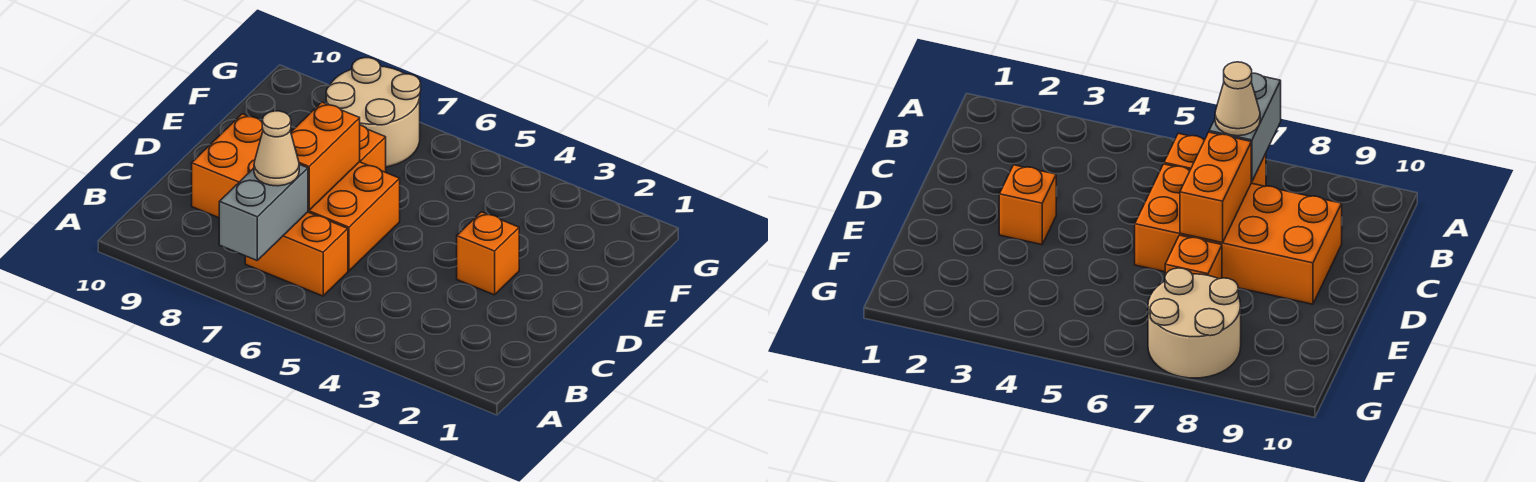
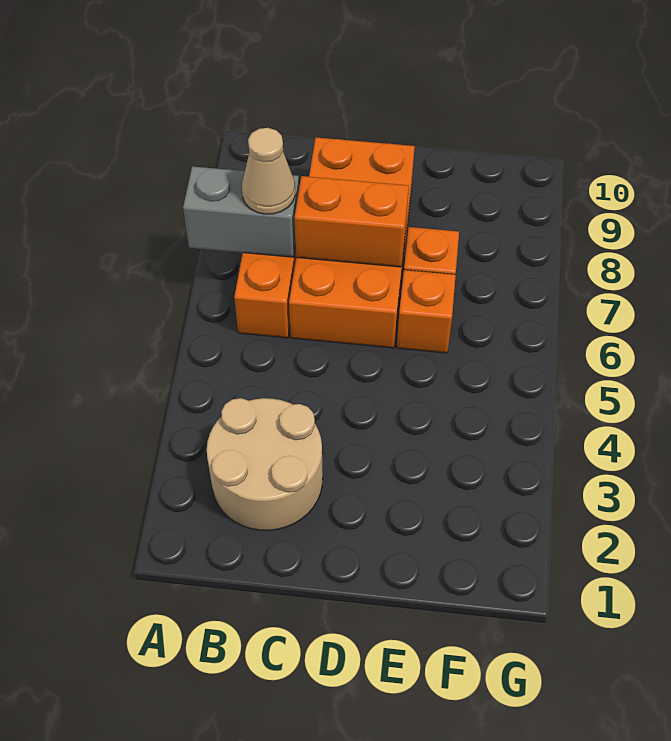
orange brick D3 level 1 -> orange brick E6 level 1
tan round brick F7:G8 level 1 -> tan round brick B2:C3 level 1

